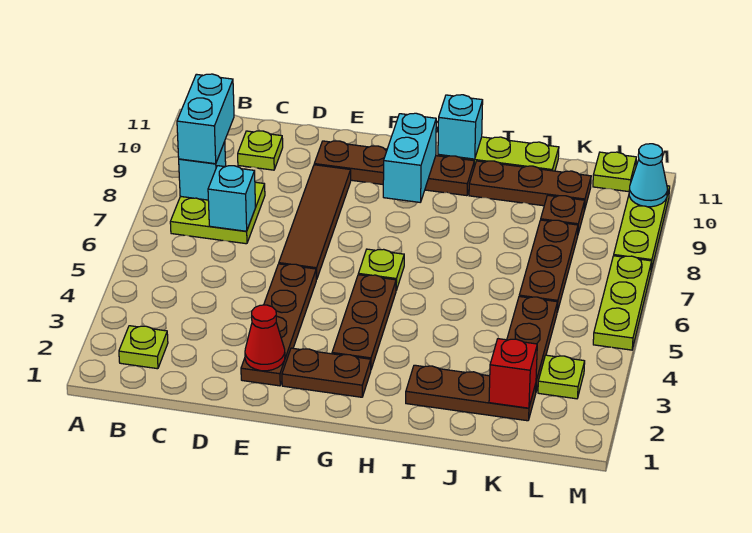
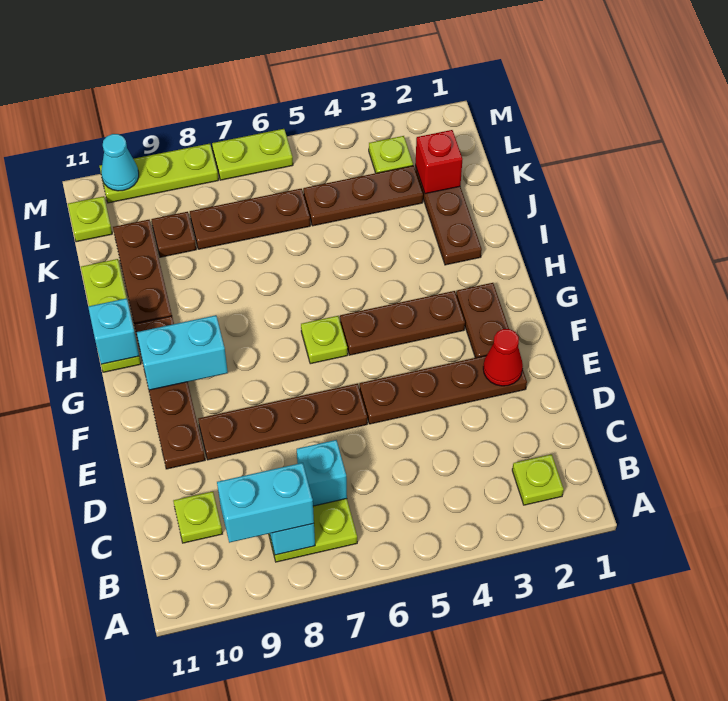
brown tile E6:E9 level 1 -> brown plate E6:E9 level 1
lime plate M5:M7 level 1 -> lime plate M6:M7 level 1

